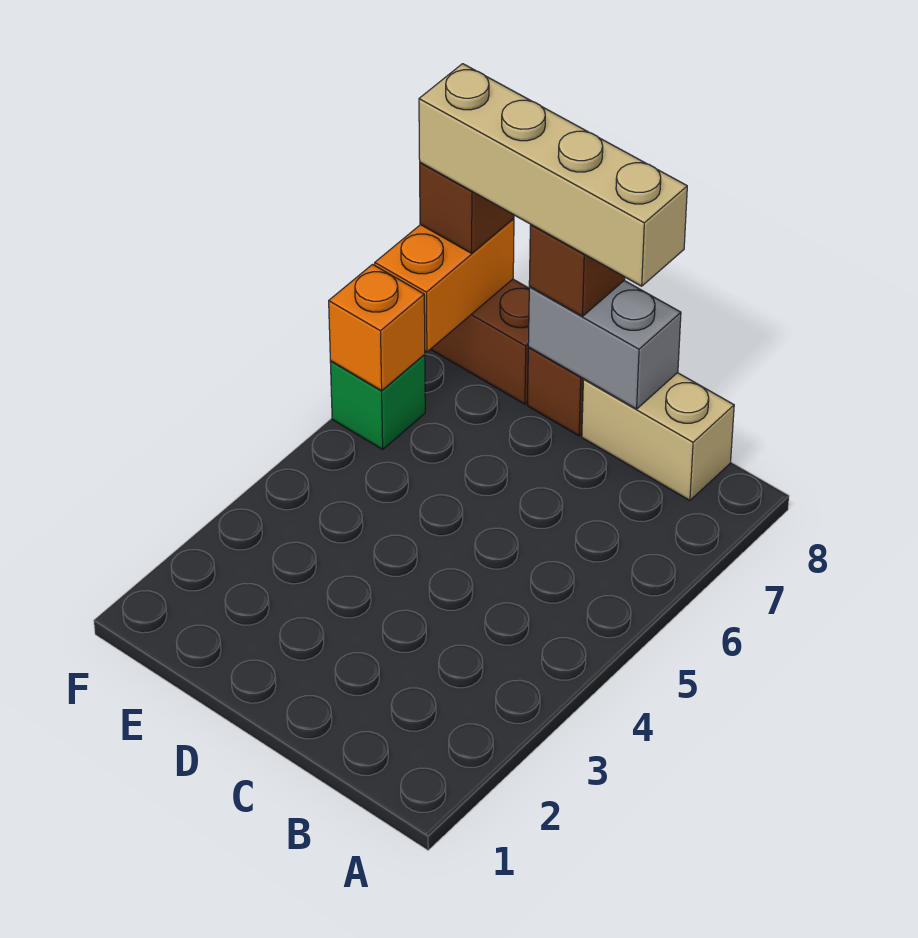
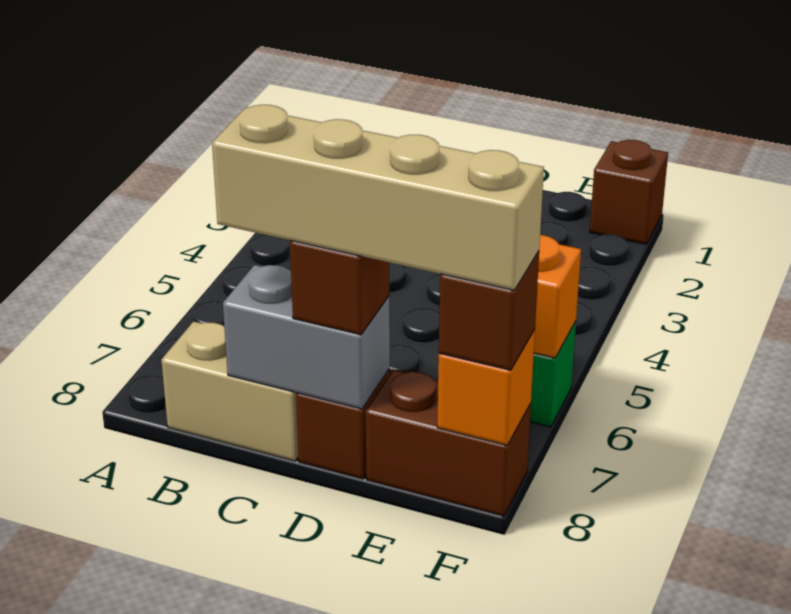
none -> brown brick F1 level 1
orange brick F7:F8 level 2 -> orange brick F8 level 2

